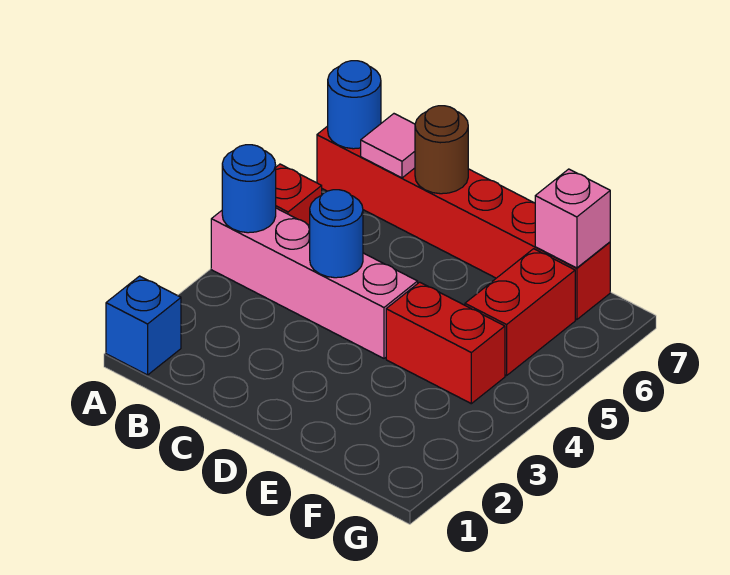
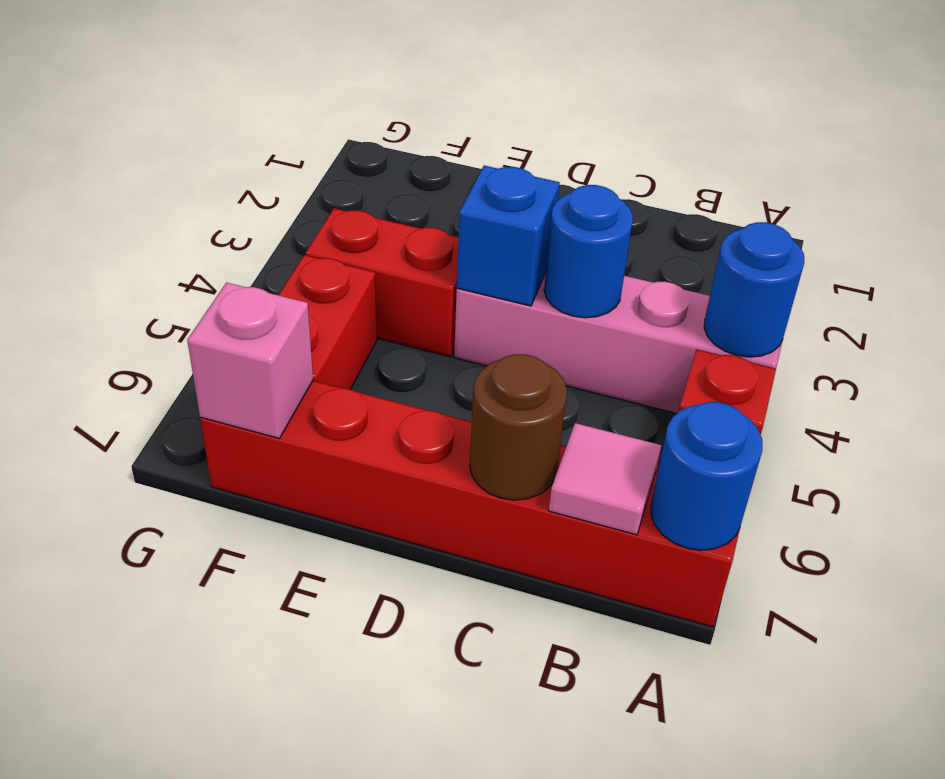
blue brick A1 level 1 -> blue brick D4 level 2

